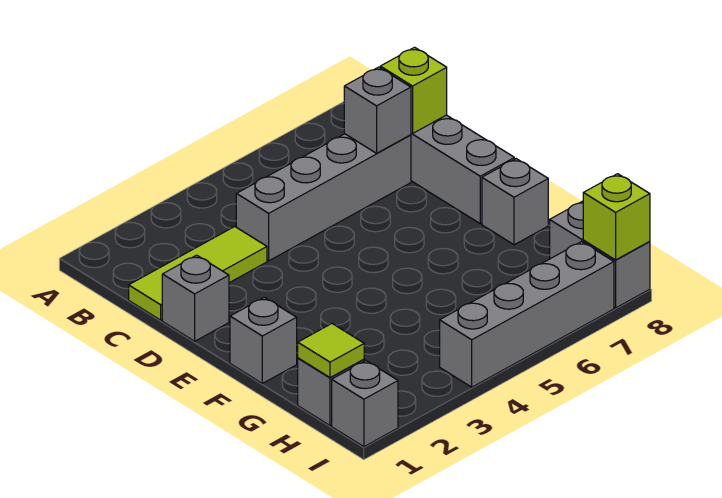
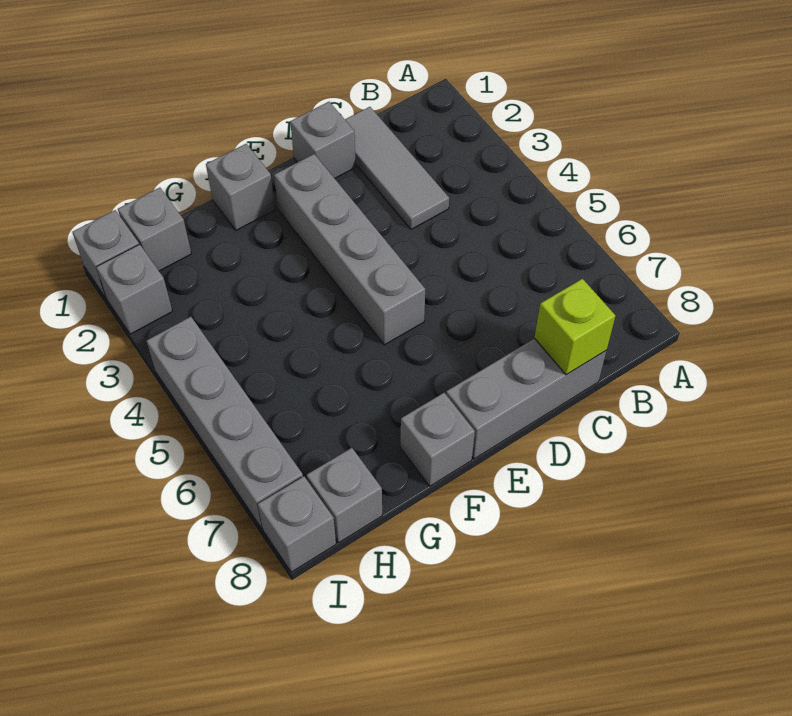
lime tile C1:C3 level 1 -> grey tile C1:C3 level 1
grey brick C4:C7 level 1 -> grey brick E2:E5 level 1
grey brick C7 level 2 -> grey brick I2 level 1
lime tile H1 level 2 -> none
lime brick I8 level 2 -> none

